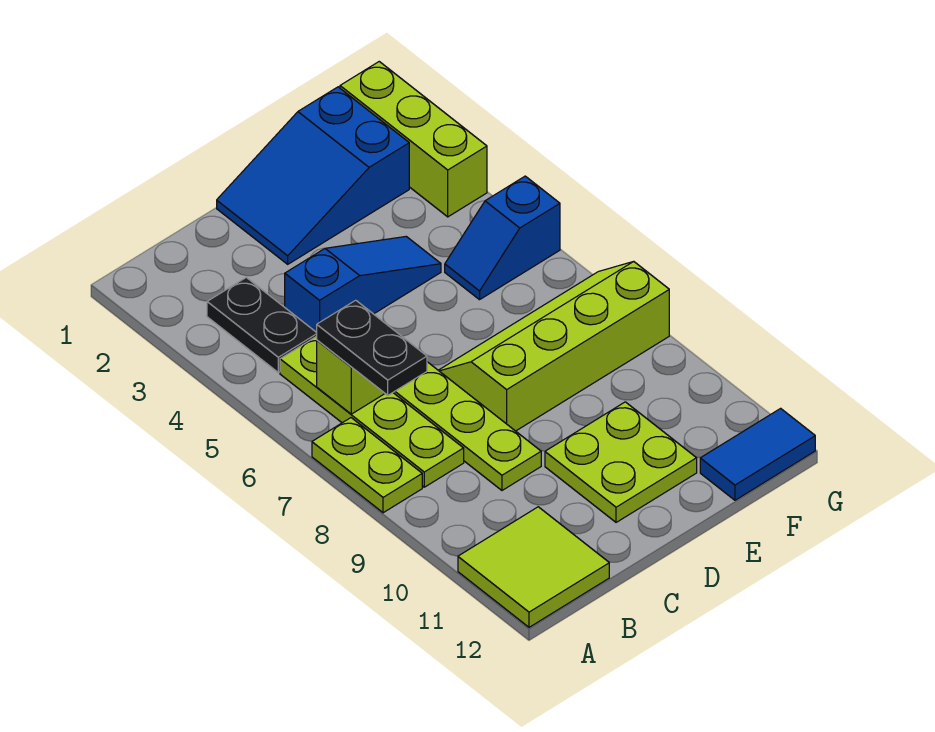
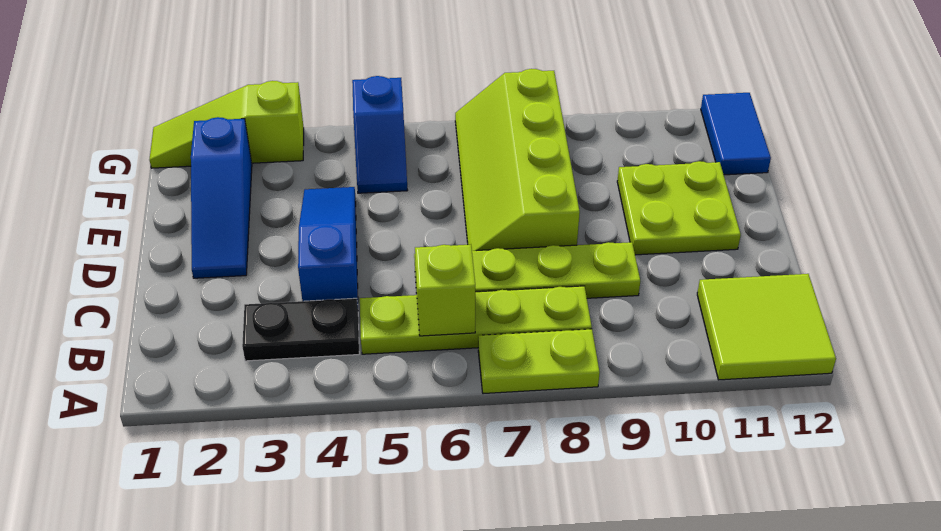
black plate B6:B7 level 3 -> none
blue slope D1:F2 level 1 top F -> blue slope D2:F2 level 1 top F
lime brick G1:G3 level 1 -> lime slope G1:G3 level 1 top 3

